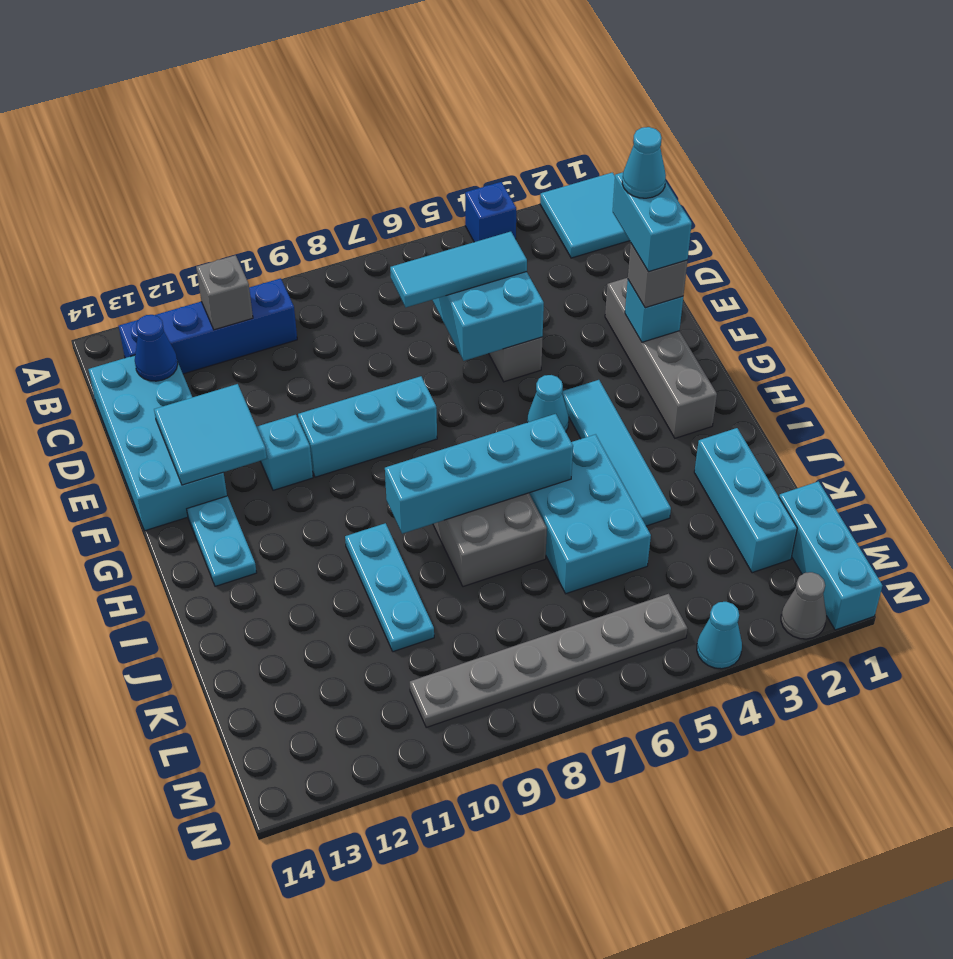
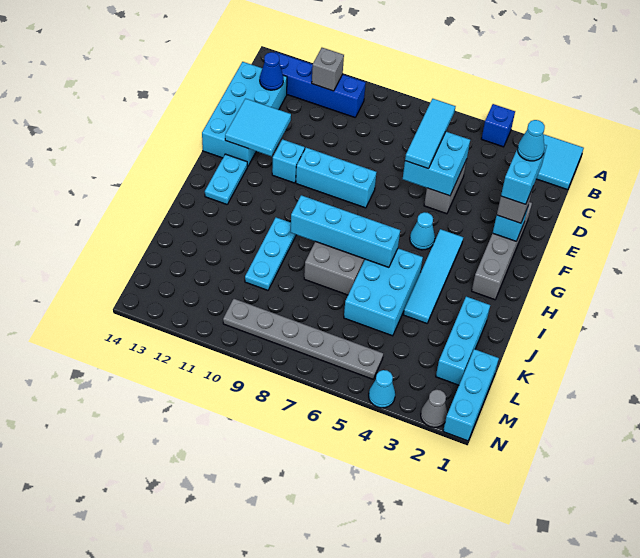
cyan tile D5:D7 level 3 -> cyan tile C6:E6 level 3

